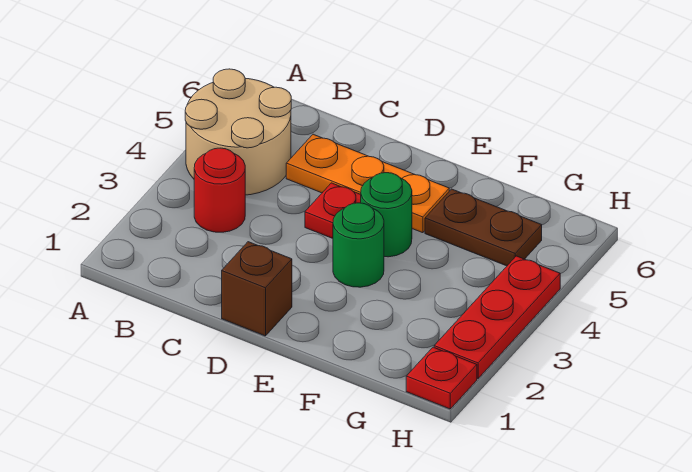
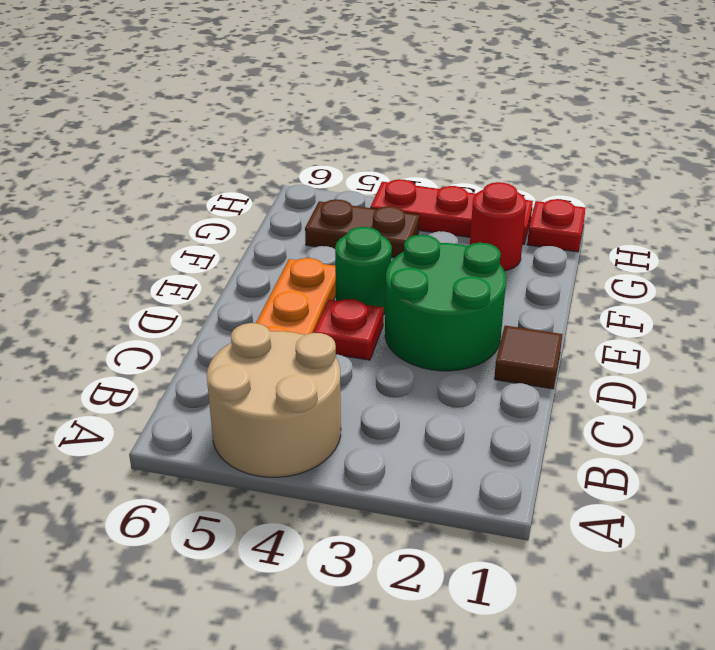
red round brick B3 level 1 -> red round brick G2 level 1
brown brick D1 level 1 -> brown tile D1 level 1
green round brick E3 level 1 -> green round brick D2:E3 level 1
brown plate F5:G5 level 1 -> brown plate G4:G5 level 1

